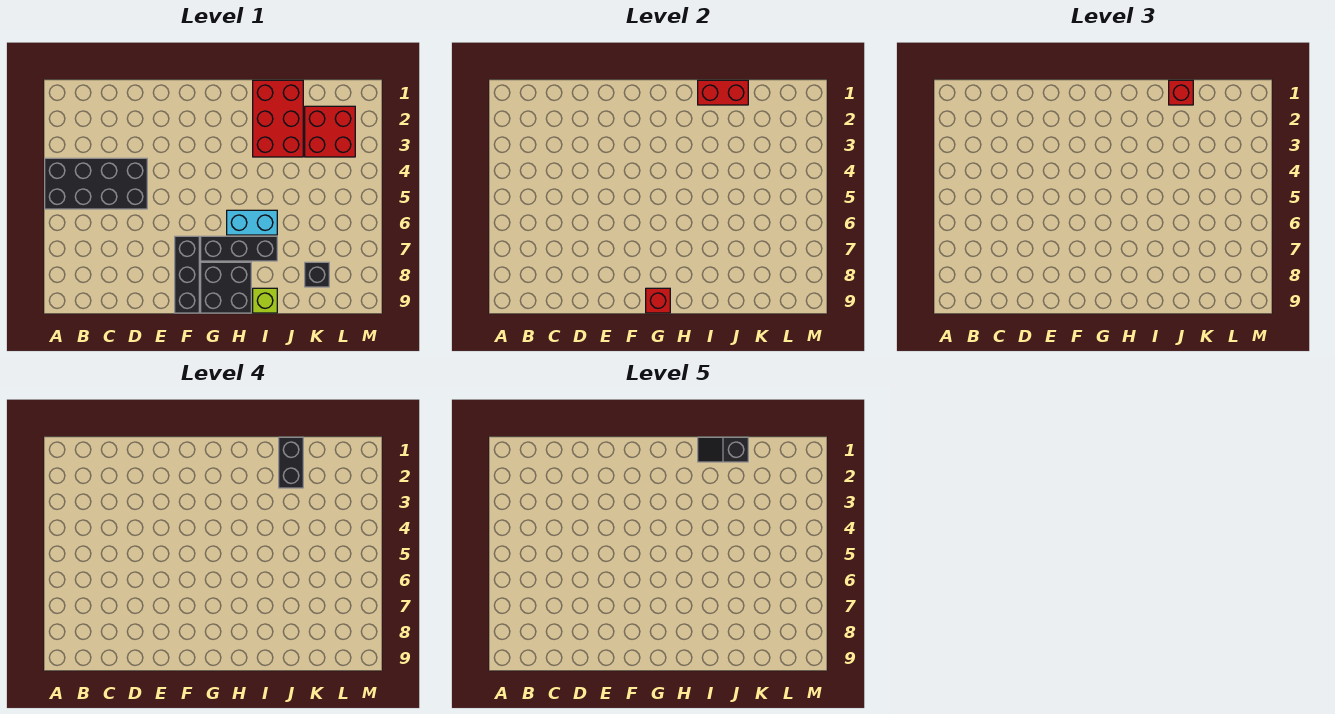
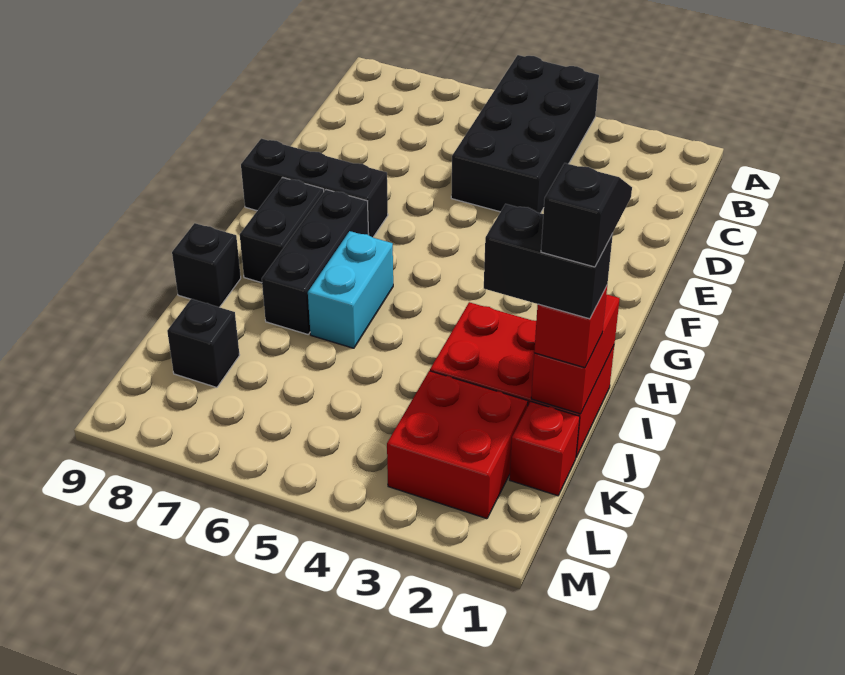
black brick G8:H9 level 1 -> black brick G8:H8 level 1
red brick G9 level 2 -> red brick K1 level 1
lime brick I9 level 1 -> black brick I9 level 1

